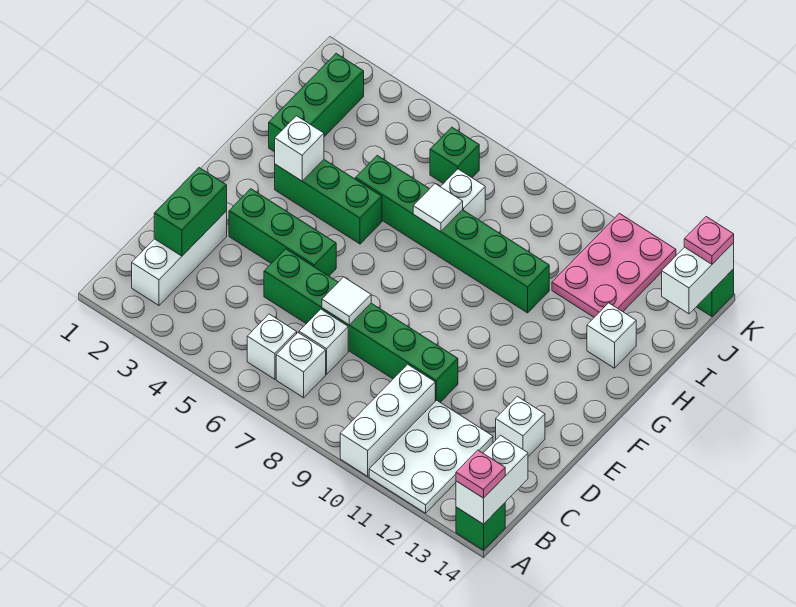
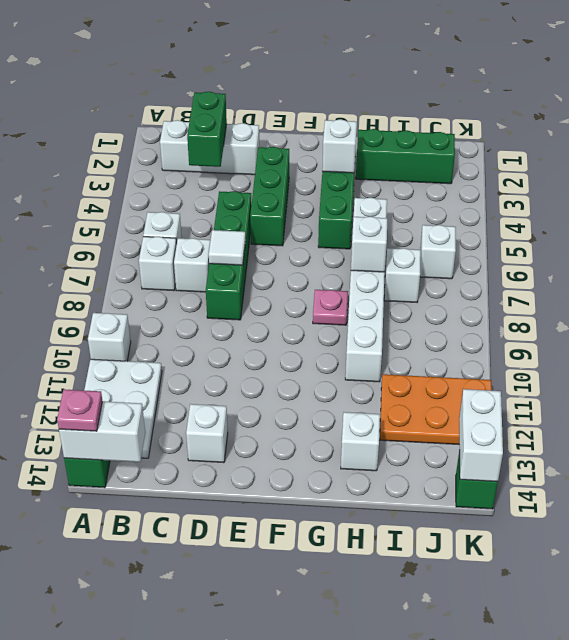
white brick A10:C10 level 1 -> white brick A10 level 1
white plate A11:C12 level 1 -> white plate A11:B13 level 1
green brick C2:D2 level 2 -> green brick C2:C3 level 2
green brick D5:D10 level 1 -> green brick D5:D8 level 1
green brick H5:H10 level 1 -> white brick H5:H10 level 1
white tile H7 level 2 -> white brick H7 level 2
pink plate I11:K12 level 1 -> orange plate I11:K12 level 1
green brick J6 level 1 -> white brick J6 level 1
white brick J14:K14 level 2 -> white brick K13:K14 level 2
pink plate K14 level 3 -> pink plate G8 level 1

